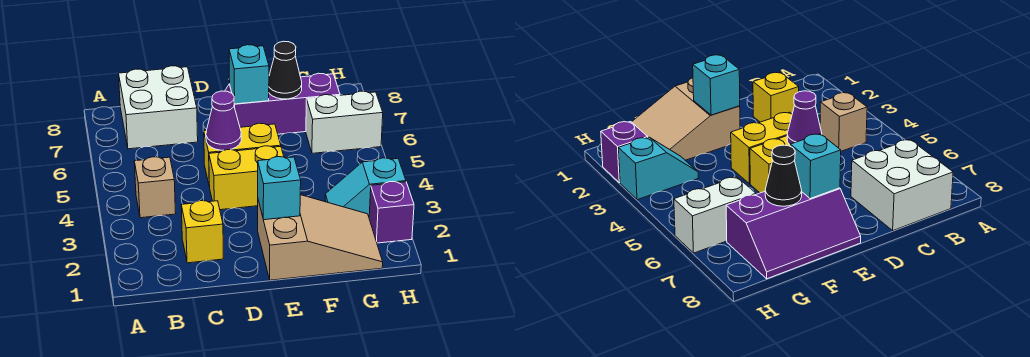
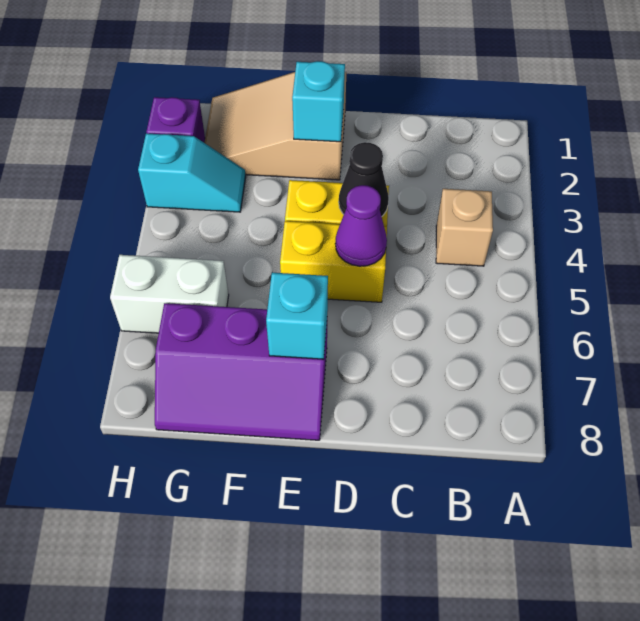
white brick B7:C8 level 1 -> none
yellow brick C2 level 1 -> none
black cone F7 level 2 -> black cone D4 level 2

